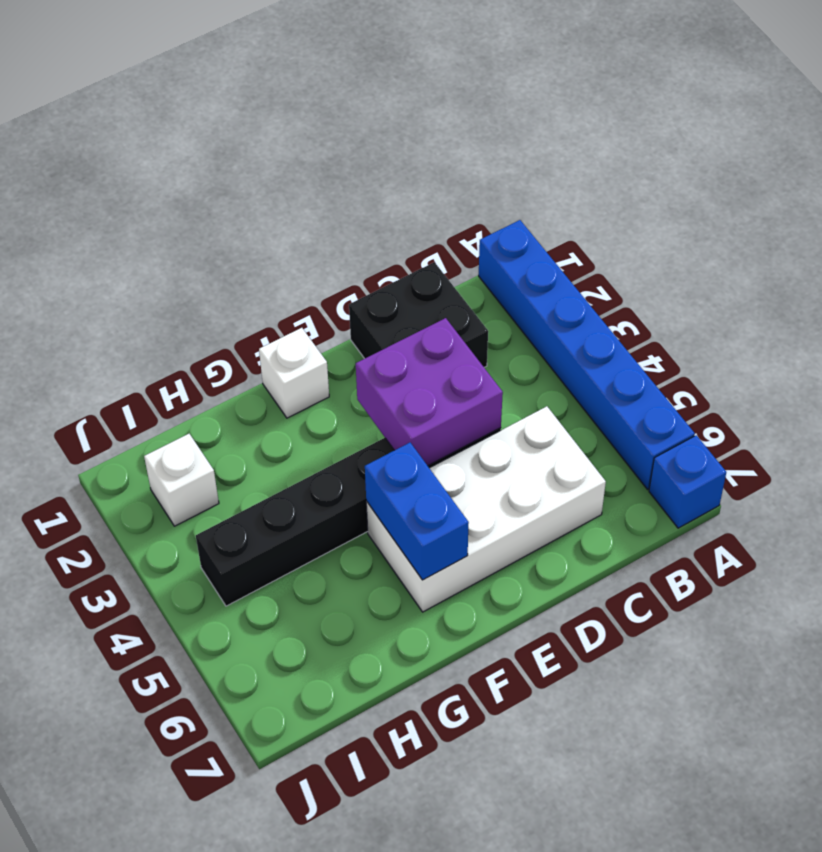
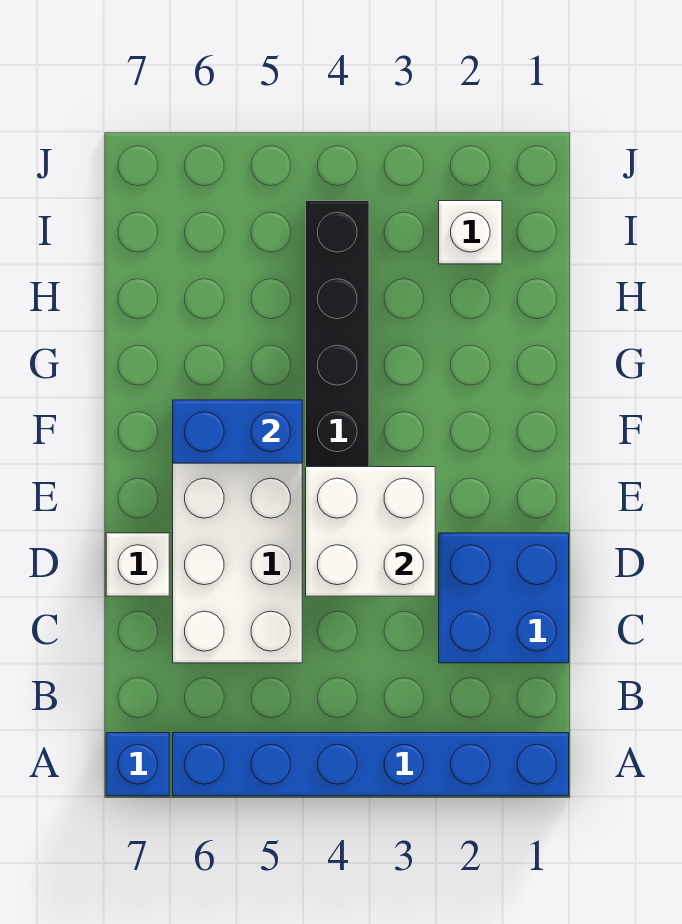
black brick C1:D2 level 1 -> blue brick C1:D2 level 1
purple brick D3:E4 level 2 -> white brick D3:E4 level 2
white brick F1 level 1 -> white brick D7 level 1

